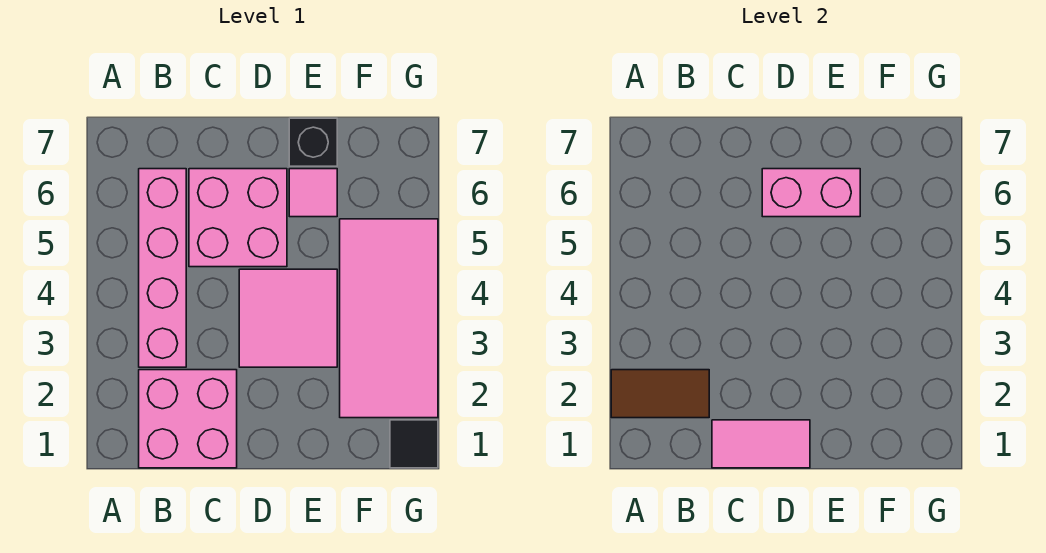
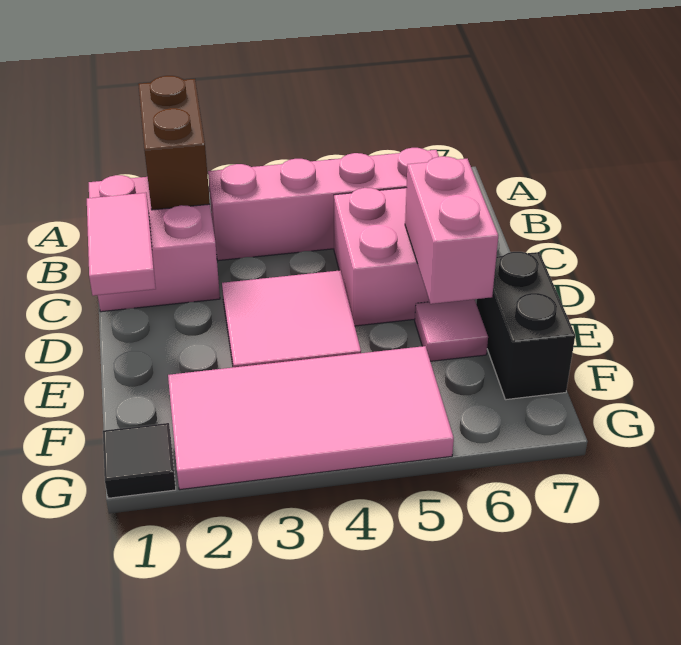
brown tile A2:B2 level 2 -> brown brick A2:B2 level 2
black brick E7 level 1 -> black brick E7:F7 level 1

